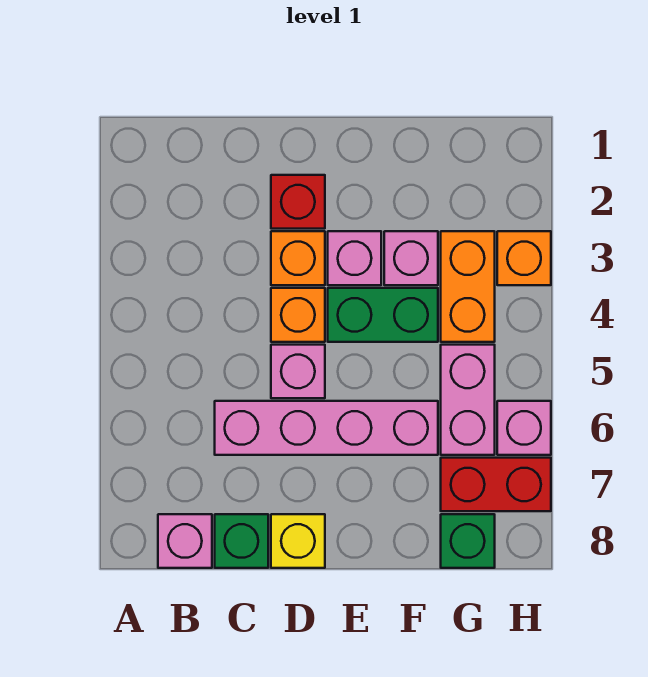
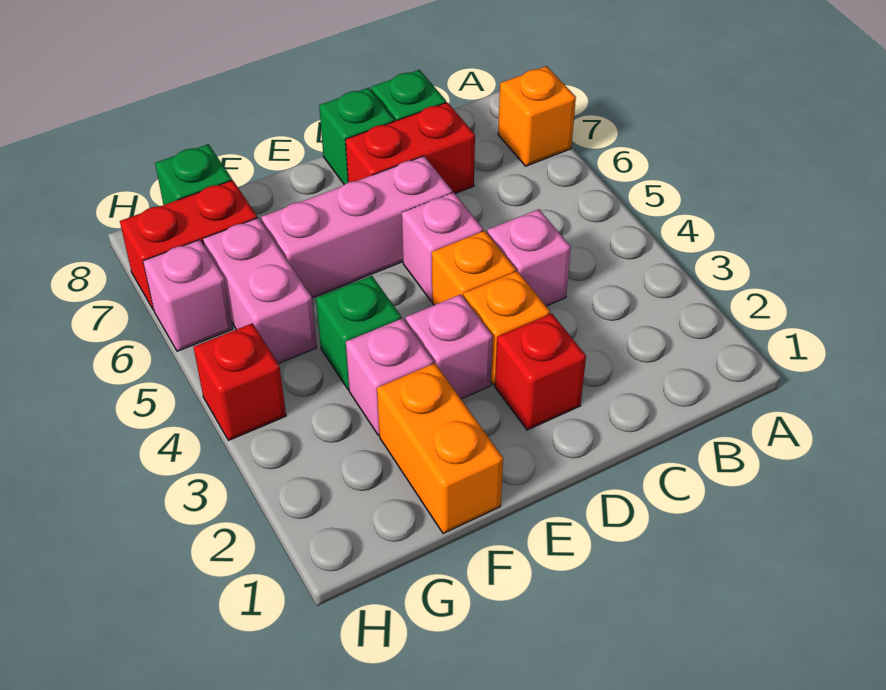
pink brick B8 level 1 -> pink brick C4 level 1
pink brick C6:F6 level 1 -> pink brick D6:F6 level 1
none -> red brick C7:D7 level 1
yellow brick D8 level 1 -> green brick D8 level 1
green brick E4:F4 level 1 -> green brick F4 level 1
orange brick G3:G4 level 1 -> orange brick F1:F2 level 1
orange brick H3 level 1 -> orange brick A7 level 1
none -> red brick H4 level 1

